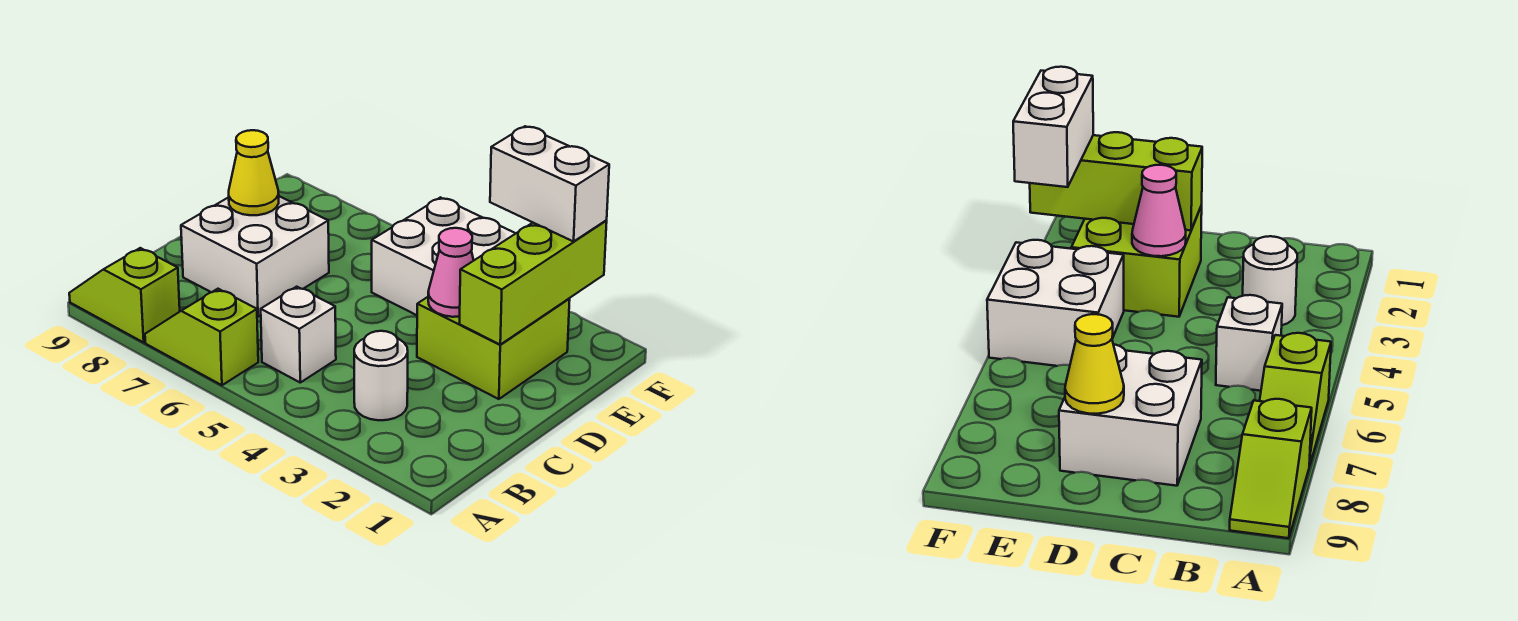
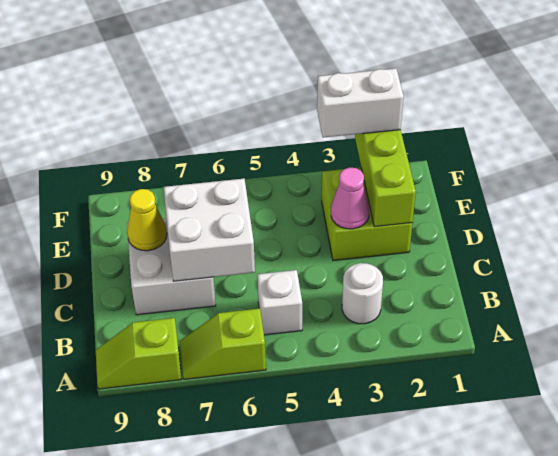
white brick E4:F5 level 1 -> white brick C6:D7 level 2

